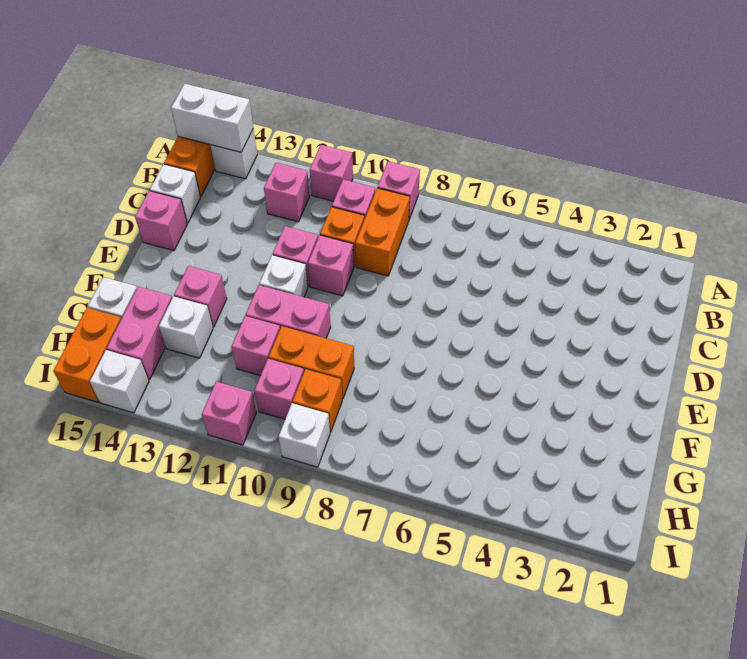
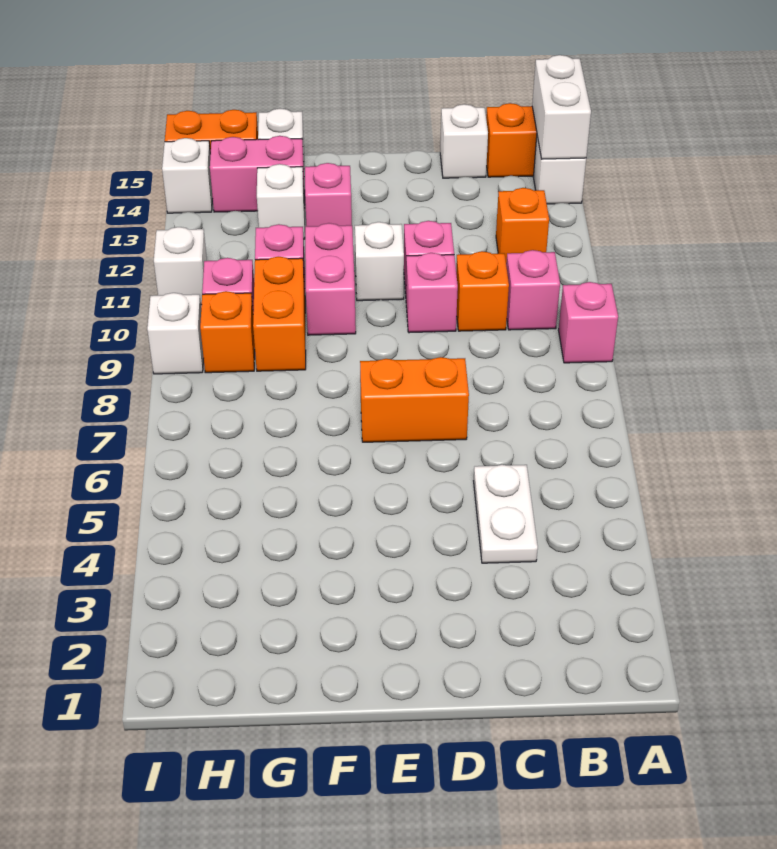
pink brick A11 level 1 -> none
orange brick B9:C9 level 1 -> orange brick D7:E7 level 1
pink brick B12 level 1 -> orange brick B12 level 1
none -> white plate C4:C5 level 1
pink brick D15 level 1 -> none
pink brick I11 level 1 -> white brick I11 level 1

